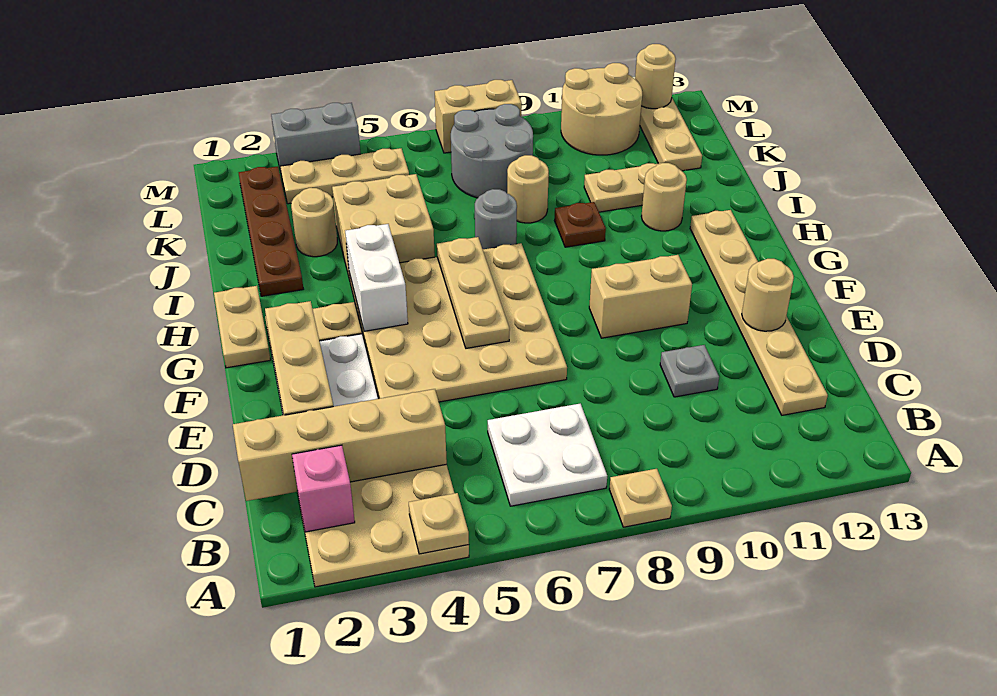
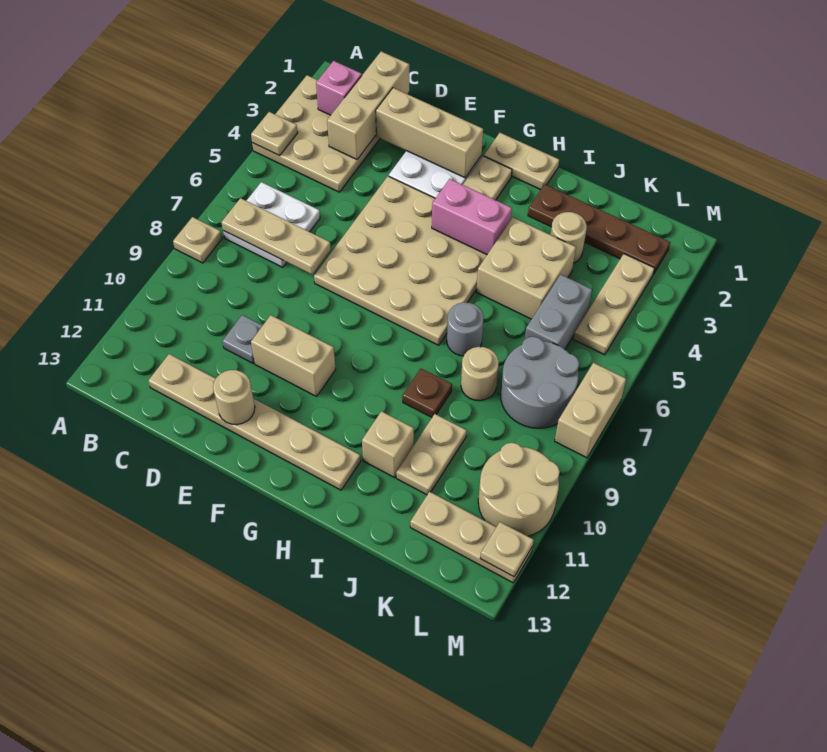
tan brick C1:C4 level 2 -> tan brick C1:C3 level 2
tan plate F6:H6 level 2 -> tan plate B7:D7 level 2
tan brick F9:F10 level 1 -> tan brick E10:F10 level 1
white brick G4:H4 level 2 -> pink brick G4:H4 level 2
tan round brick I11 level 1 -> tan brick I11 level 1
grey brick M3:M4 level 1 -> grey brick K5:K6 level 1
tan round brick M12 level 2 -> tan plate M12 level 2

